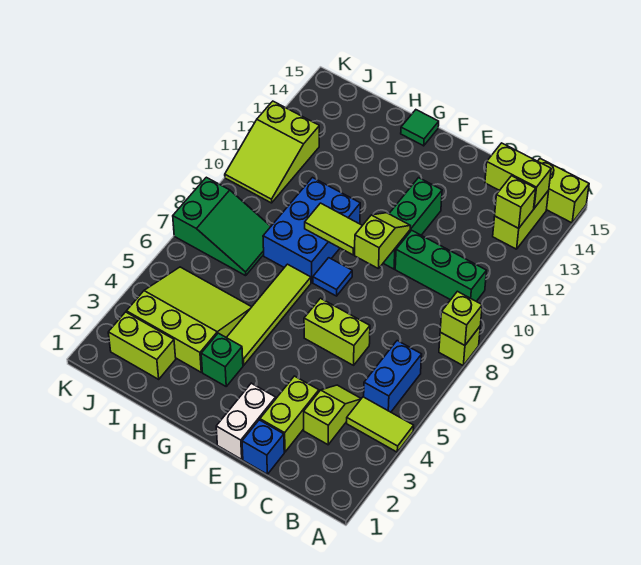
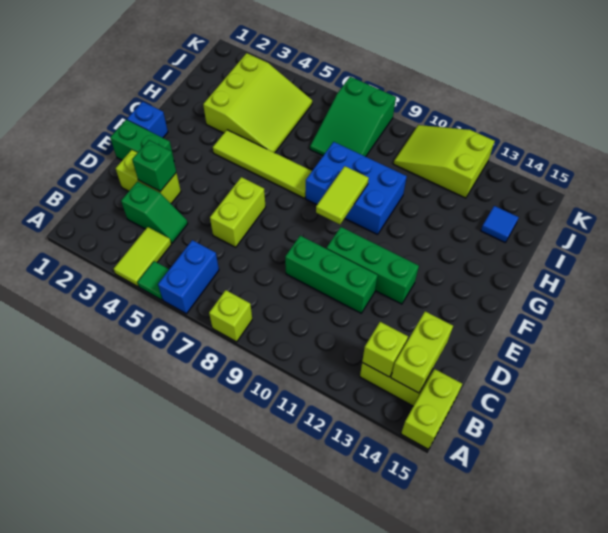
lime brick A8 level 2 -> none
blue brick B5:B6 level 1 -> blue brick A6:B6 level 1
green brick B10:D10 level 1 -> green brick D9:D11 level 1
lime slope C3:C4 level 1 top 3 -> green slope C3:C4 level 1 top 3
blue brick D1 level 1 -> blue brick F1 level 1
white brick E1:E2 level 1 -> green brick E1:E2 level 1
lime slope E9:E10 level 2 top 9 -> none
blue tile F8 level 1 -> blue tile I14 level 1
green brick G3 level 1 -> green brick D3 level 2
green tile G15 level 1 -> green tile A5 level 1
lime brick I2:J2 level 1 -> none

